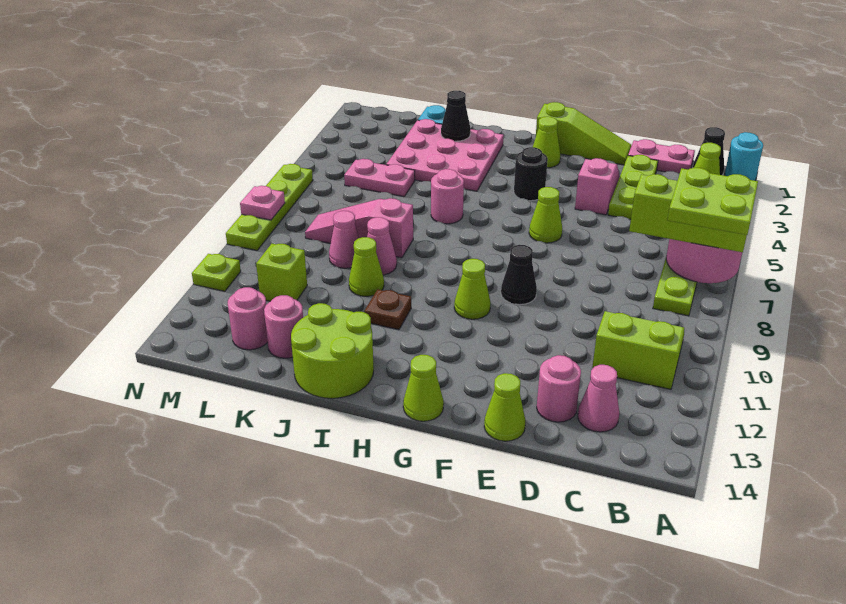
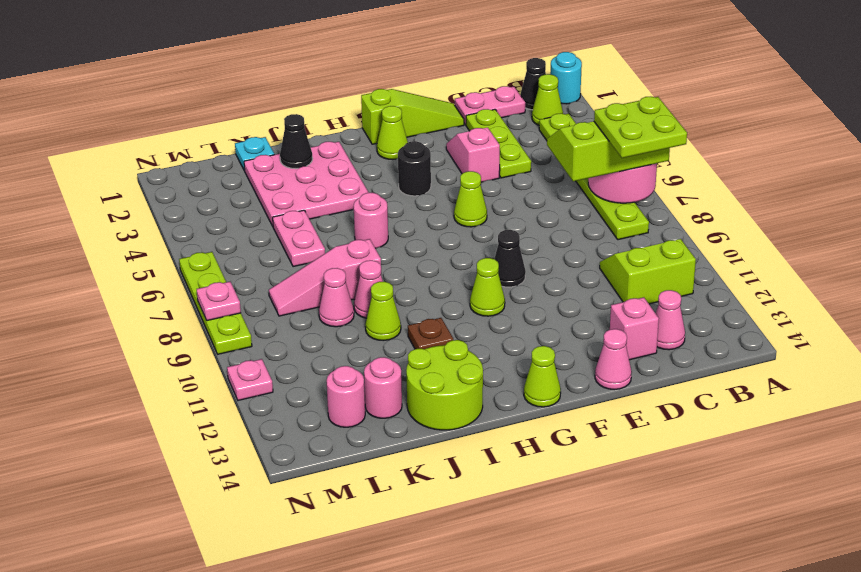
pink round brick D13 level 1 -> pink brick D13 level 1
lime cone E14 level 1 -> pink cone E14 level 1
pink plate K5:L5 level 1 -> pink plate K5:K6 level 1
lime brick L11 level 1 -> none
lime plate N11 level 1 -> pink plate N11 level 1

